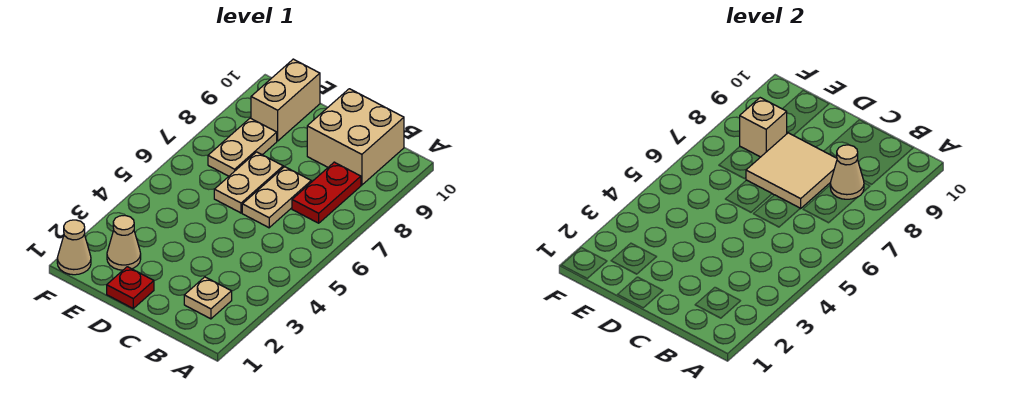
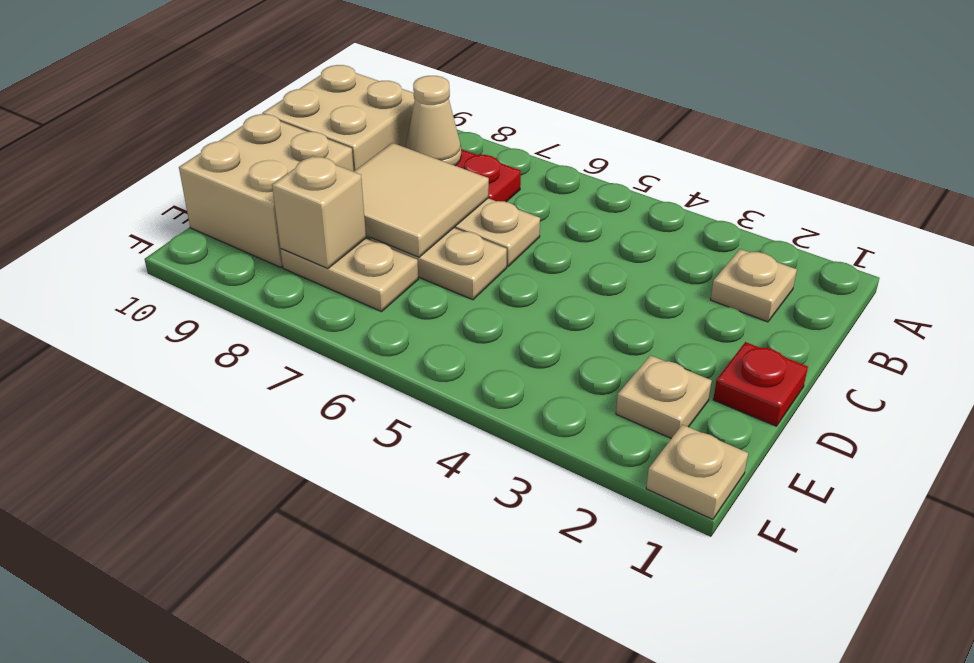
tan cone E2 level 1 -> tan plate E2 level 1
tan brick E9:E10 level 1 -> tan brick D9:E10 level 1
tan cone F1 level 1 -> tan plate F1 level 1

